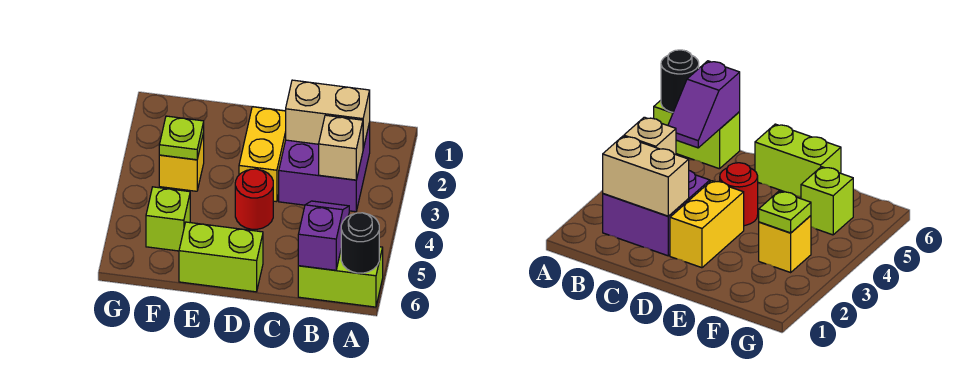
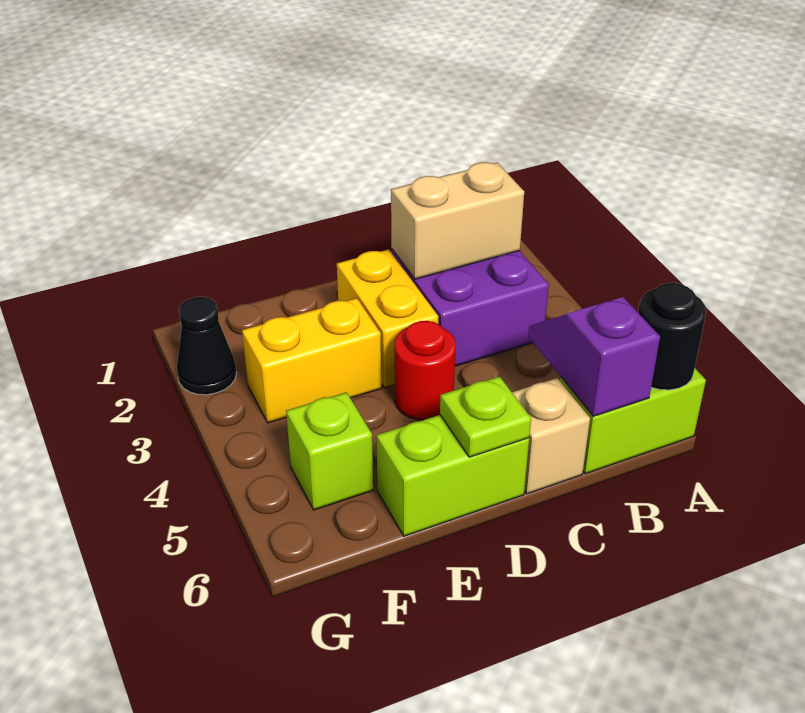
tan brick B3 level 2 -> tan brick C6 level 1
yellow brick F3 level 1 -> yellow brick E3:F3 level 1
lime plate F3 level 2 -> lime plate D6 level 2
none -> black cone G2 level 1

